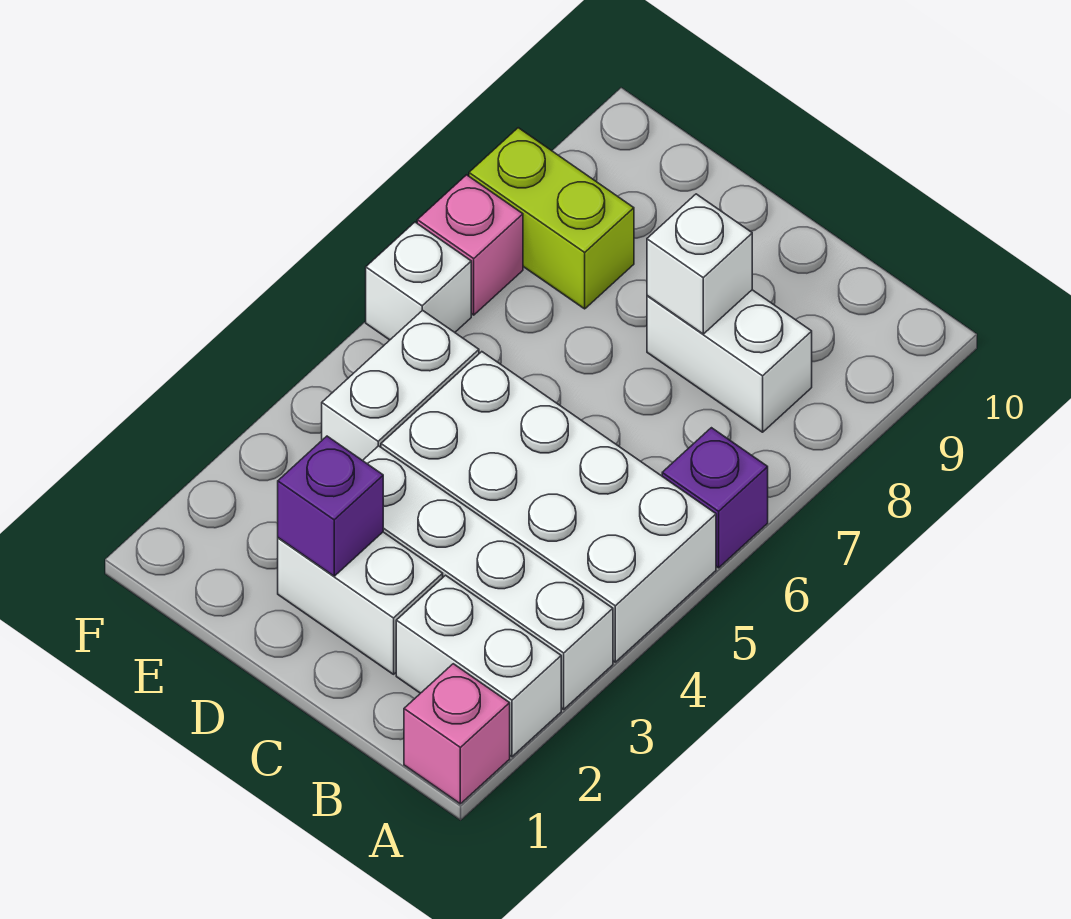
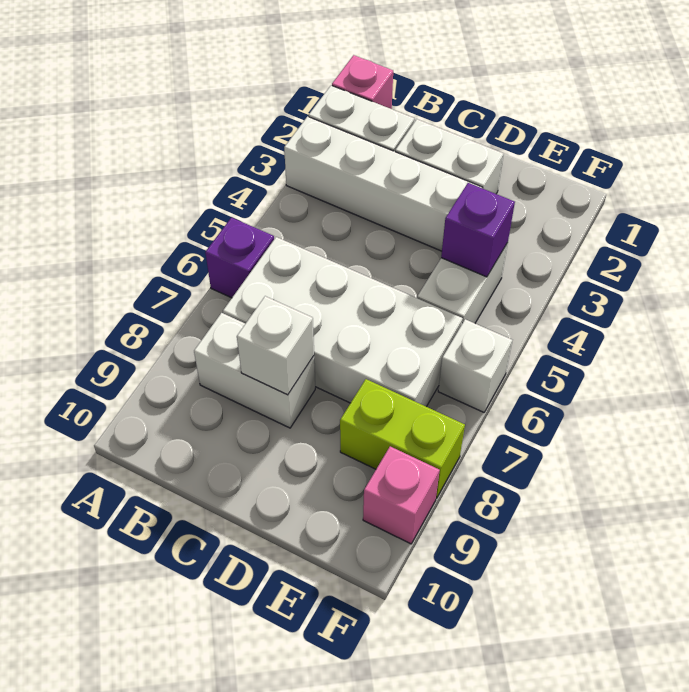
white brick A4:D5 level 1 -> white brick B6:E7 level 1
purple brick D2 level 2 -> purple brick E4 level 2
pink brick F7 level 1 -> pink brick F9 level 1

